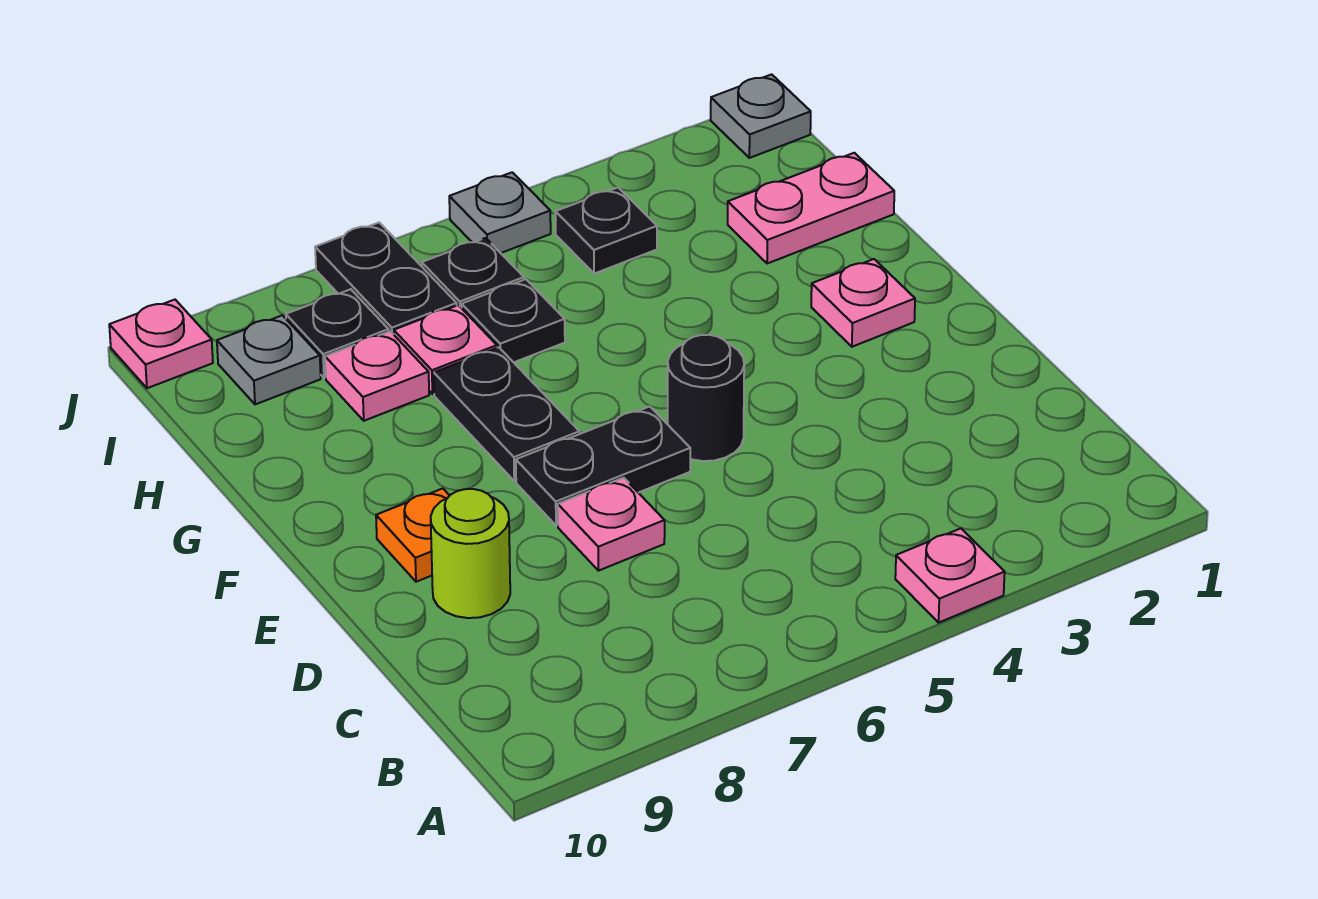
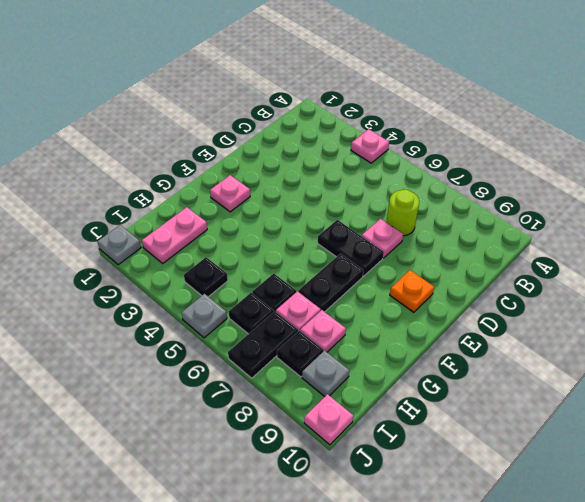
lime round brick D9 level 1 -> lime round brick C7 level 1
black round brick E5 level 1 -> none
pink plate H1:H2 level 1 -> pink plate H2:I2 level 1

